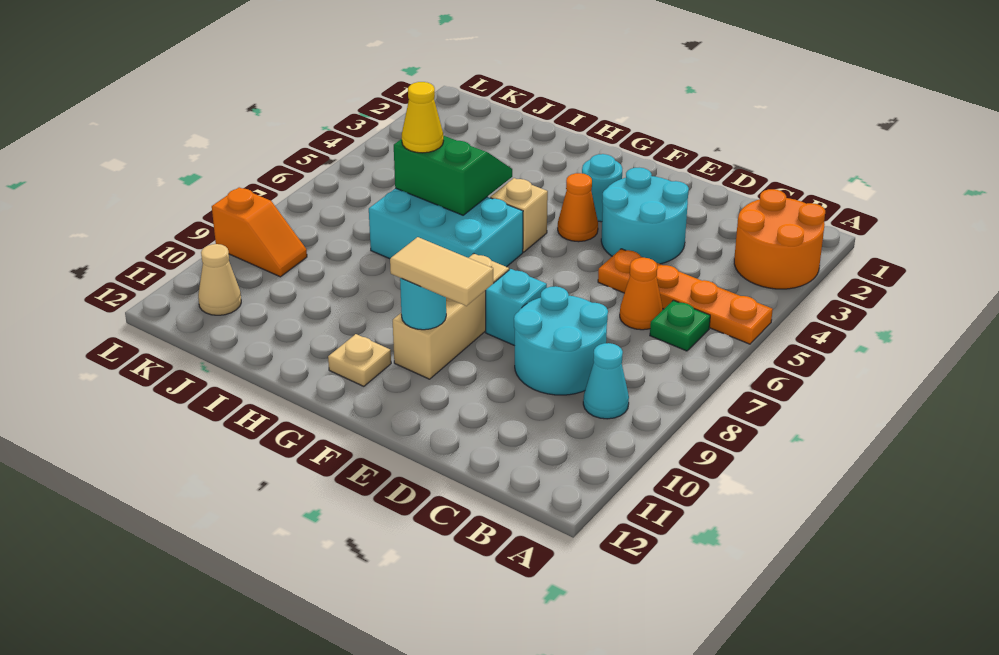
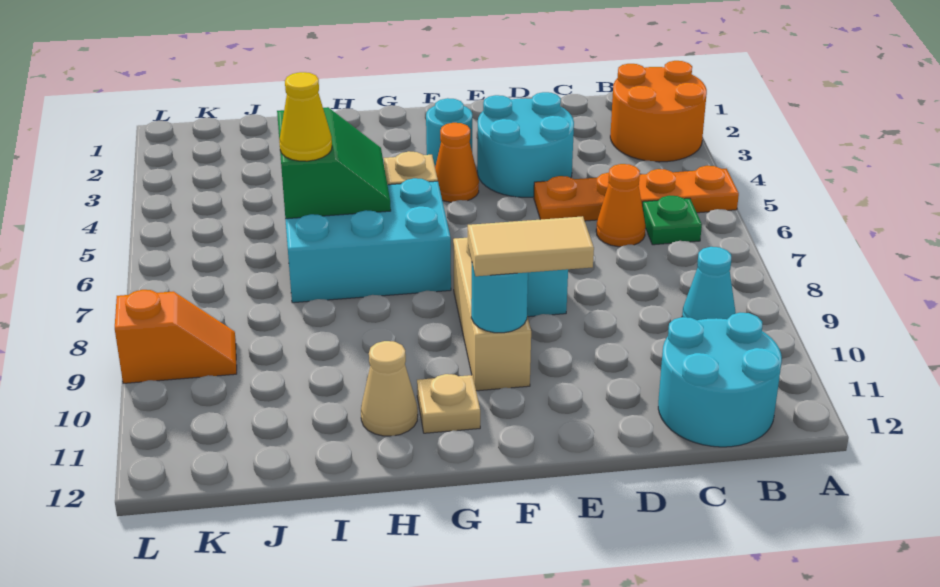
cyan round brick C8:D9 level 1 -> cyan round brick B11:C12 level 1
green slope H5:I6 level 2 top 6 -> green slope H5:I6 level 2 top I
tan cone K11 level 1 -> tan cone H11 level 1

